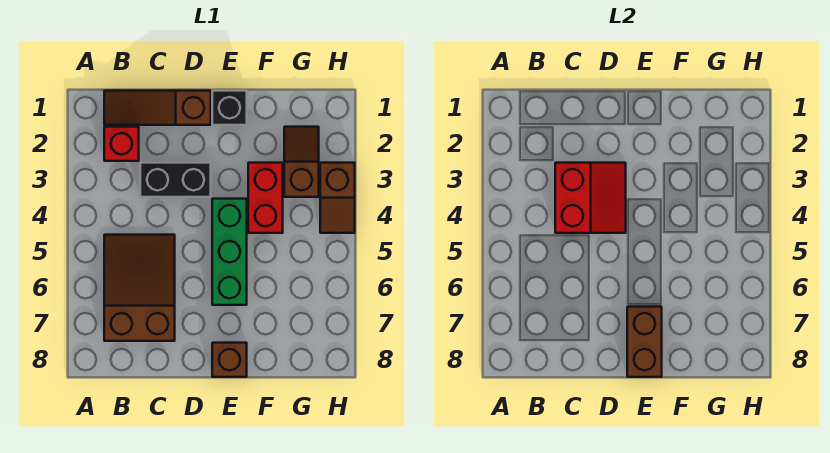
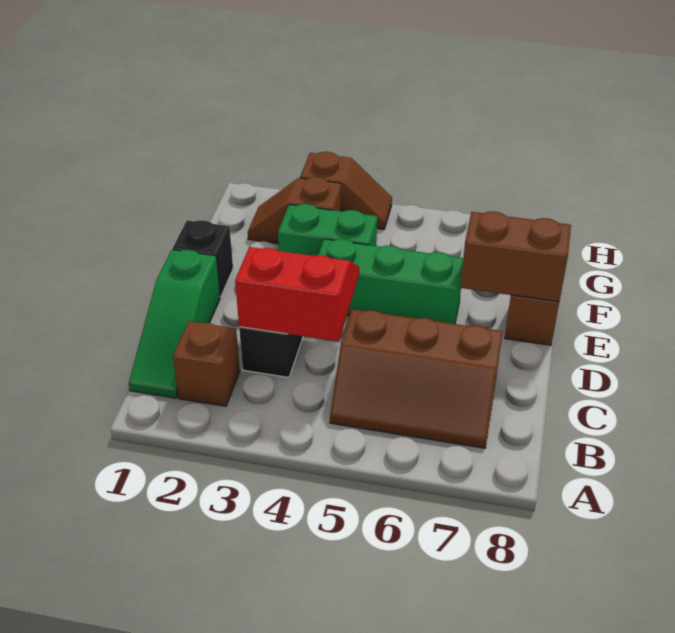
brown slope B1:D1 level 1 top D -> green slope B1:D1 level 1 top D
red brick B2 level 1 -> brown brick B2 level 1
brown slope B5:C7 level 1 top 7 -> brown slope B5:C7 level 1 top C
red brick F3:F4 level 1 -> green brick F3:F4 level 1

